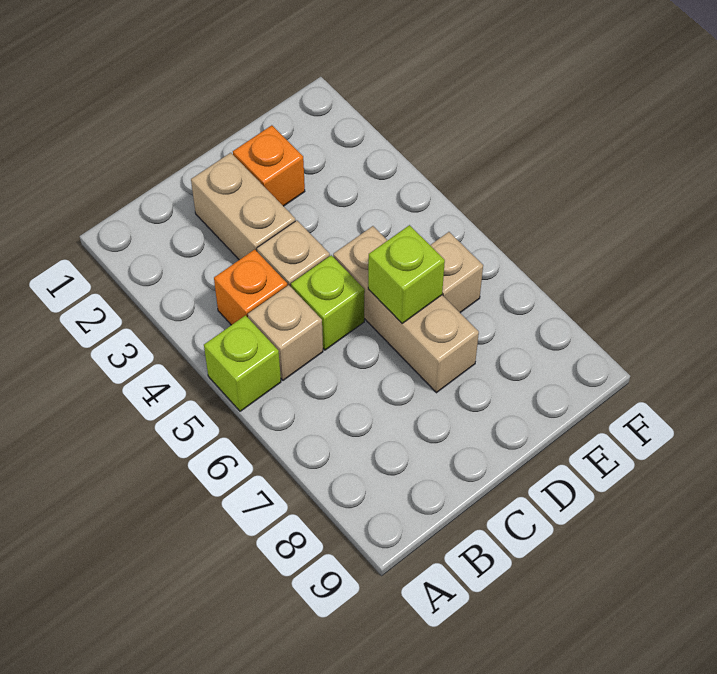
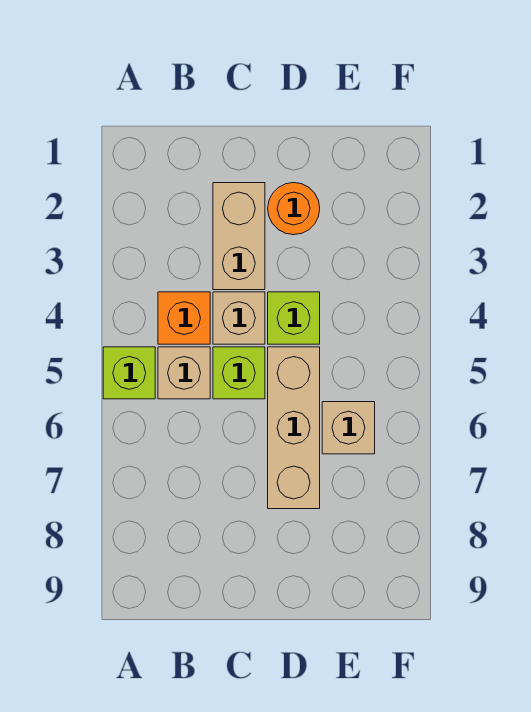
orange brick D2 level 1 -> orange round brick D2 level 1
lime brick D6 level 2 -> lime brick D4 level 1

